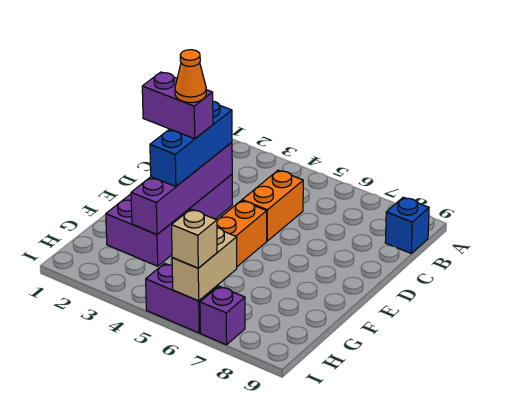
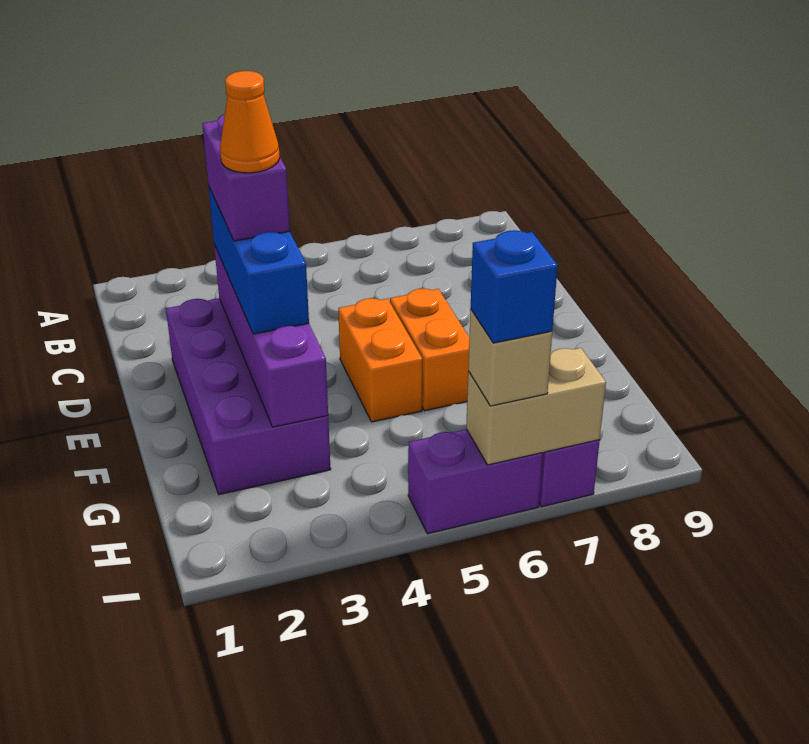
blue brick B9 level 1 -> blue brick I6 level 4
orange brick C5:D5 level 1 -> orange brick E6:F6 level 1
purple brick E2:E3 level 4 -> purple brick D3:E3 level 4
tan brick H6:I6 level 2 -> tan brick I6:I7 level 2

